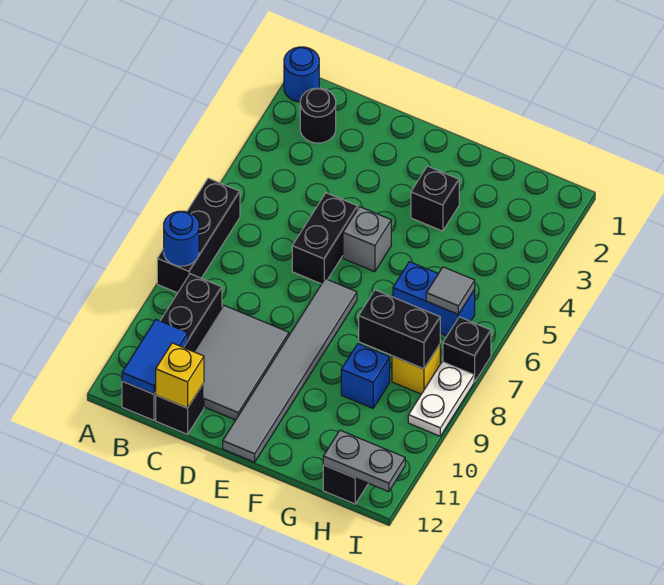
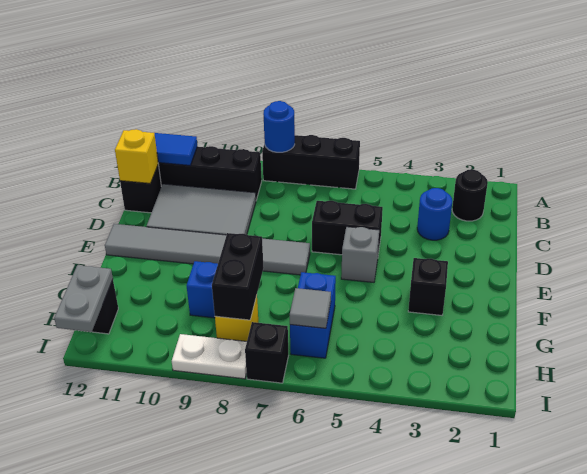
blue round brick A1 level 1 -> blue round brick C3 level 1

